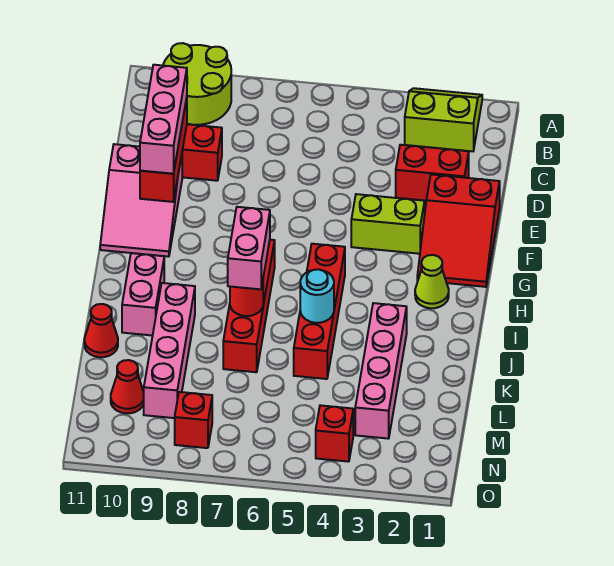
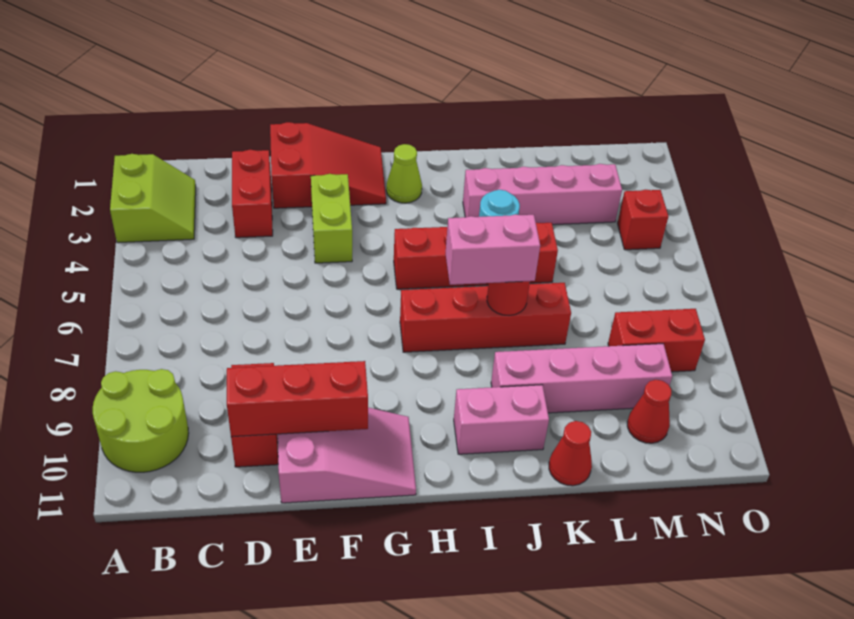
lime slope A2:B3 level 1 top B -> lime slope A2:B3 level 1 top A
pink brick D10:F10 level 3 -> none
red brick N8 level 1 -> red brick M8:N8 level 1

